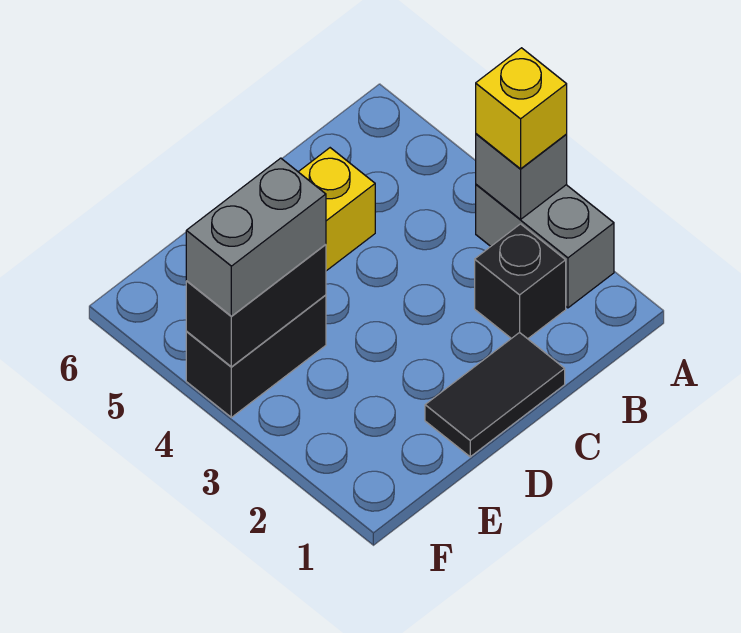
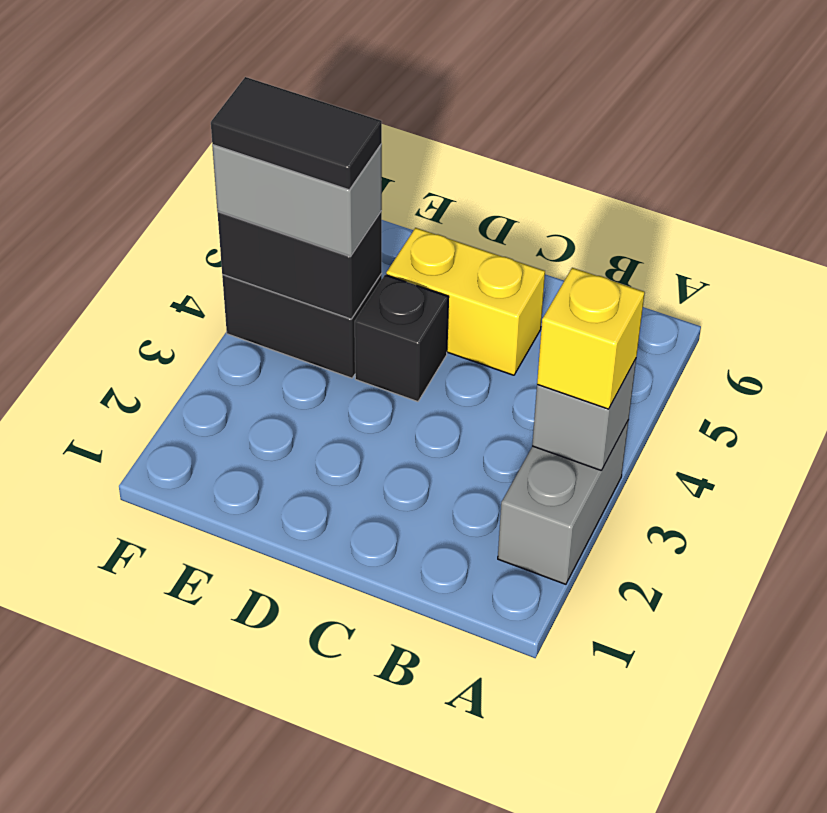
black brick B2 level 1 -> black brick D4 level 1
black tile C1:D1 level 1 -> black tile E4:F4 level 4

